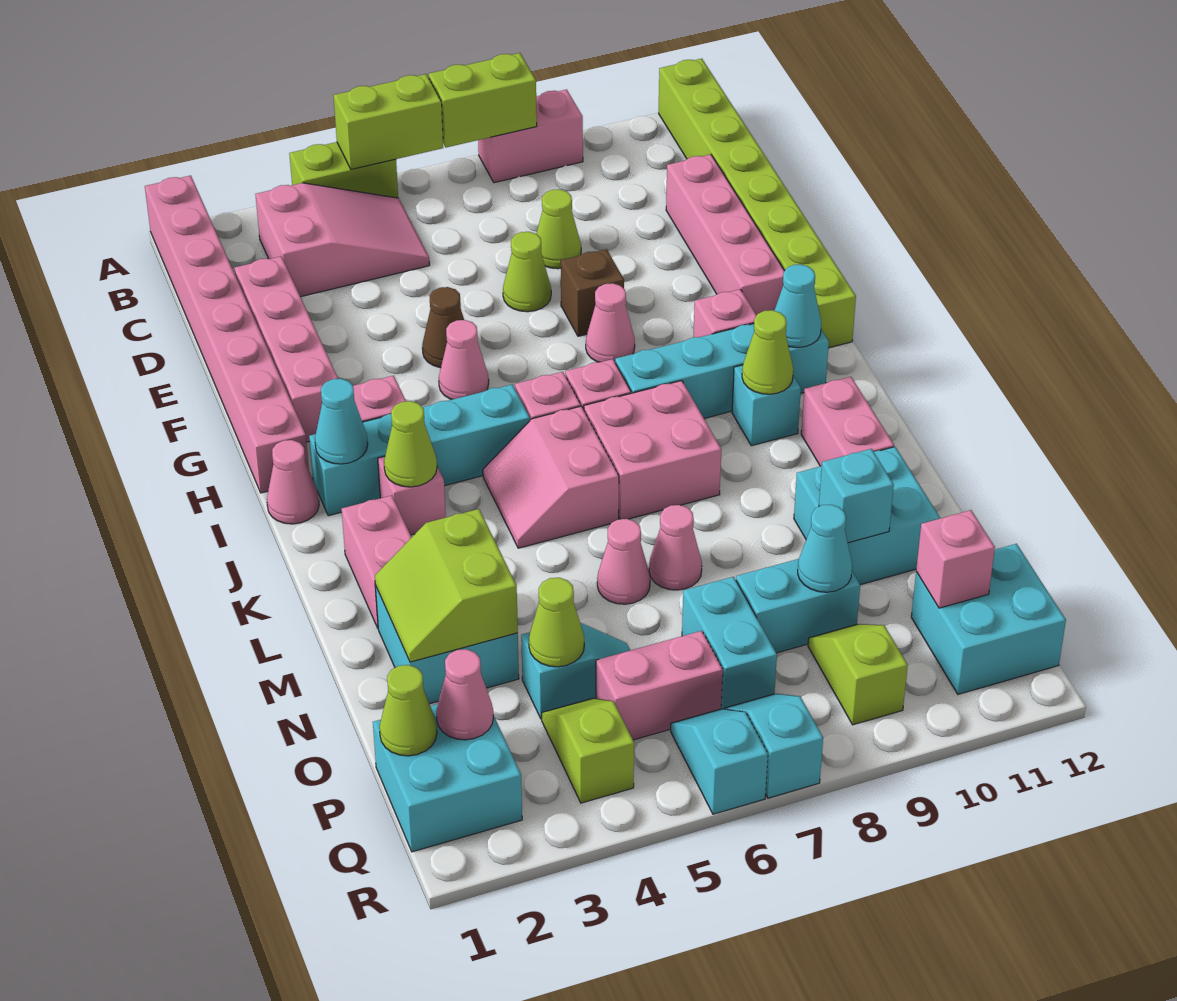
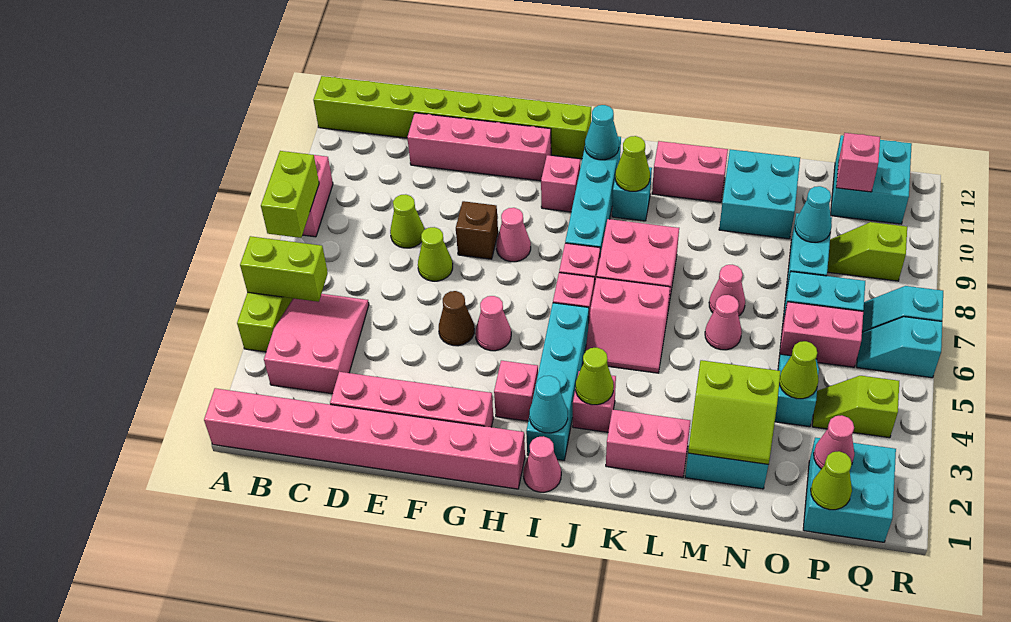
lime brick A5:A6 level 2 -> lime brick A5:B5 level 2
cyan brick N10 level 2 -> none
pink brick P5:P6 level 1 -> pink brick O6:P6 level 1

